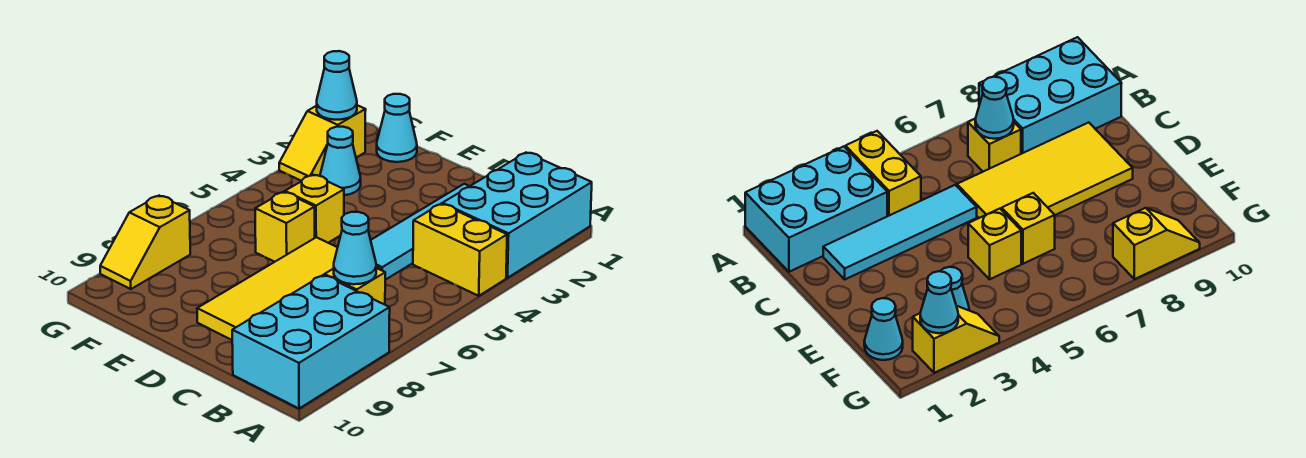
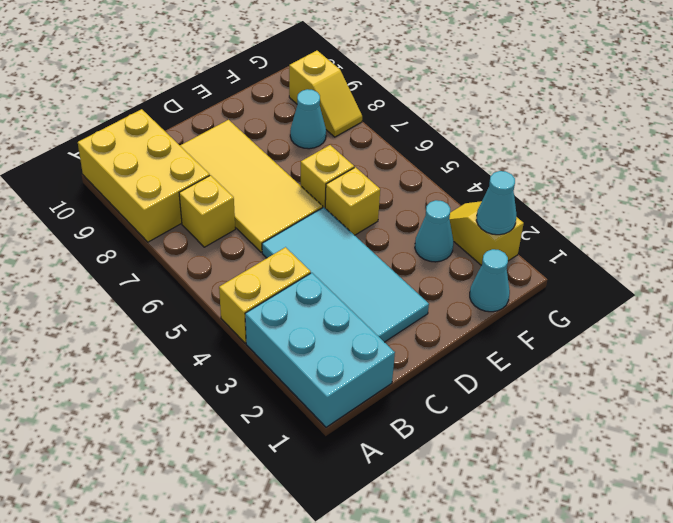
cyan brick A8:B10 level 1 -> yellow brick A8:B10 level 1
cyan cone B7 level 2 -> cyan cone F8 level 1
cyan tile C2:C5 level 1 -> cyan tile C2:D5 level 1
yellow slope G8:G9 level 1 top 8 -> yellow slope G8:G9 level 1 top 9

